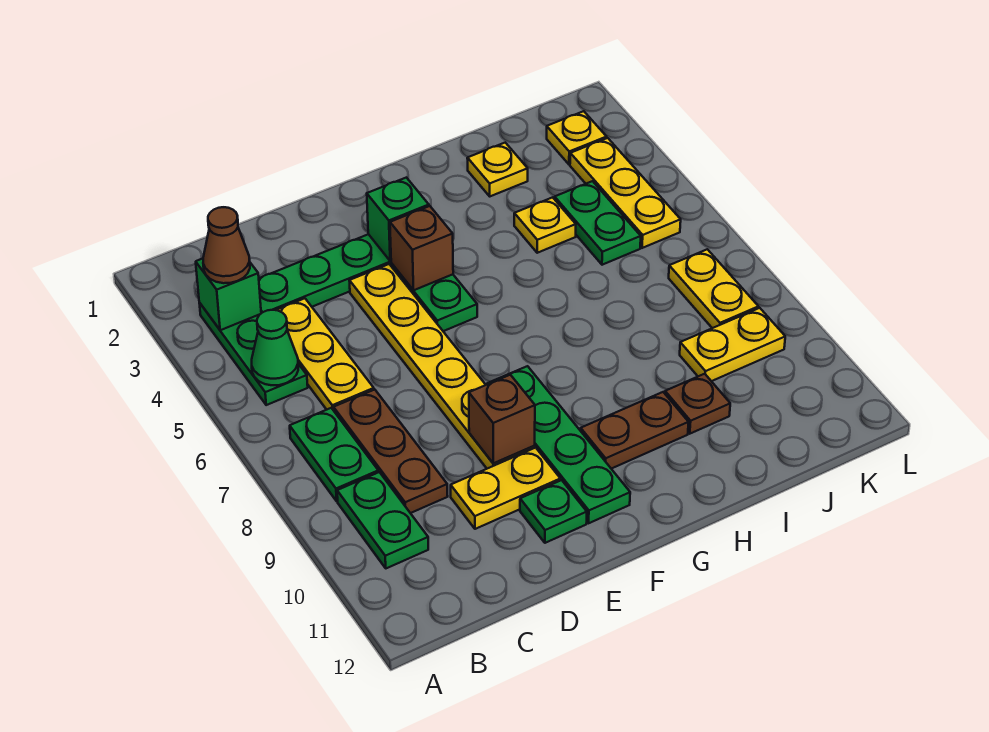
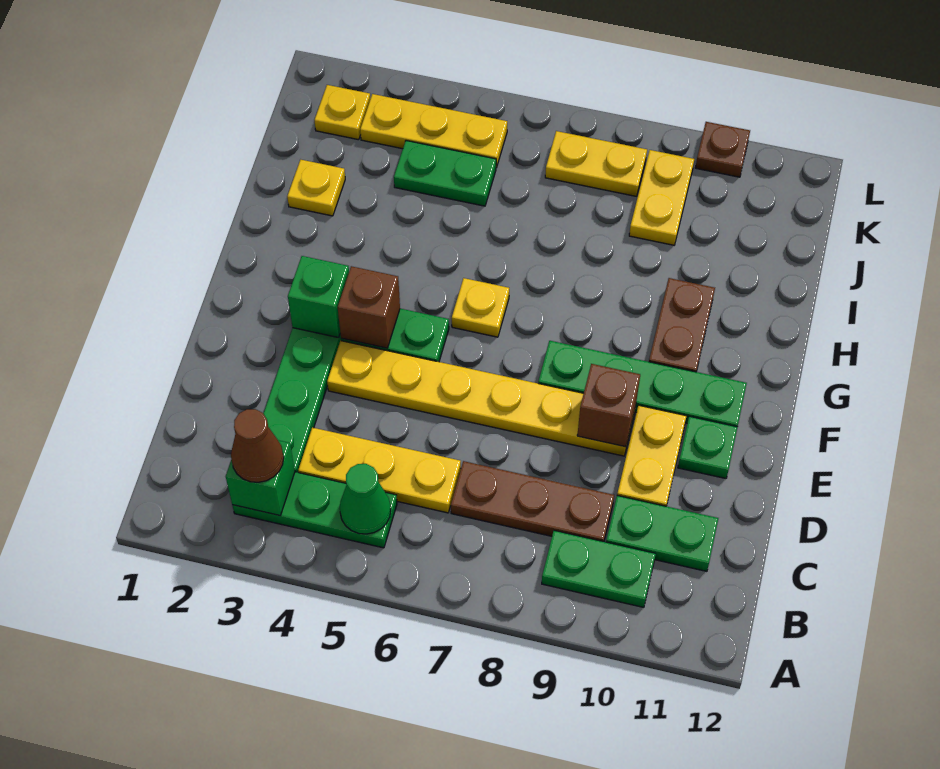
green plate B7:B8 level 1 -> green plate C10:C11 level 1
yellow plate I4 level 1 -> yellow plate G6 level 1
brown plate I10 level 1 -> brown plate L10 level 1

